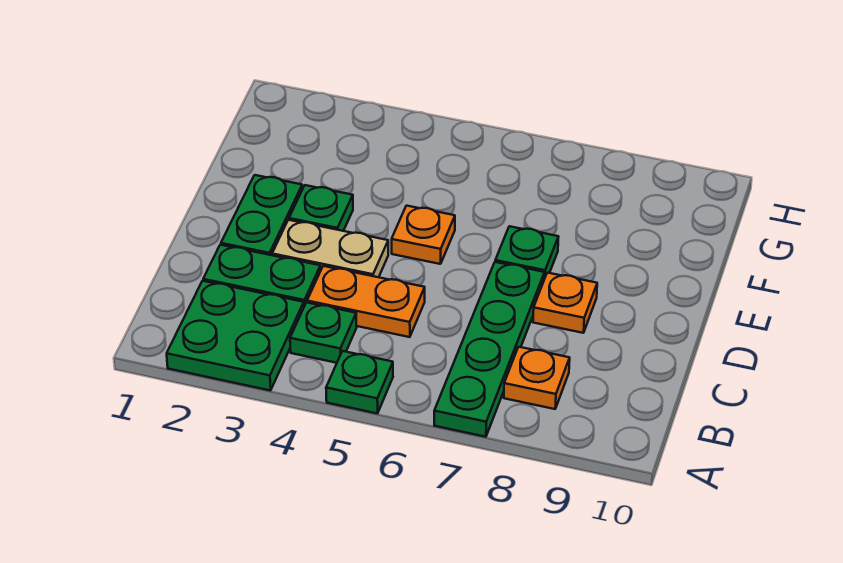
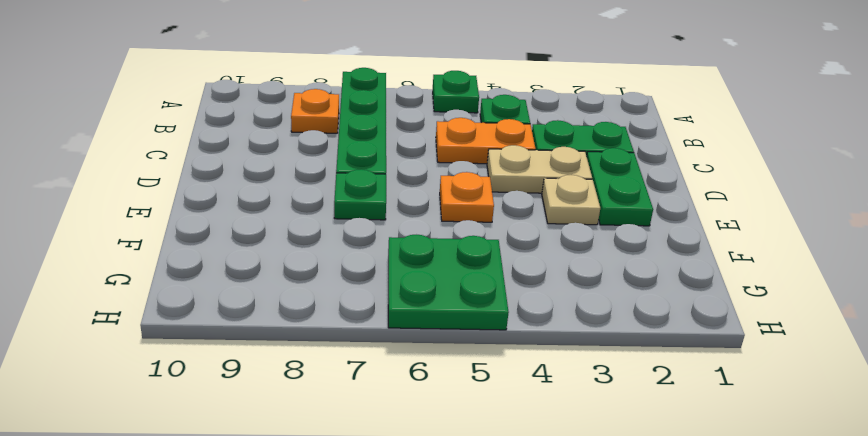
green plate A2:B3 level 1 -> green plate G5:H6 level 1
orange plate D8 level 1 -> none
green plate E3 level 1 -> tan plate E3 level 1

